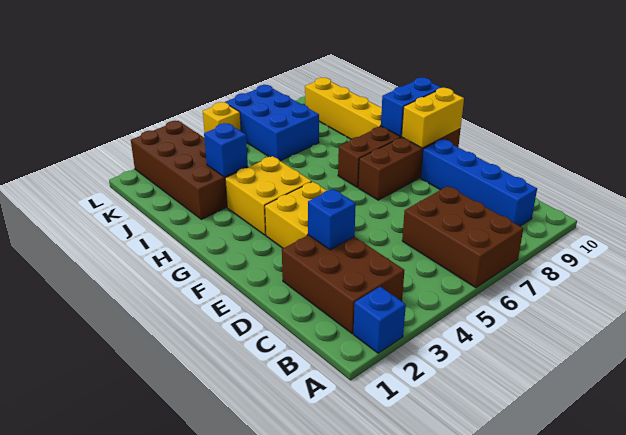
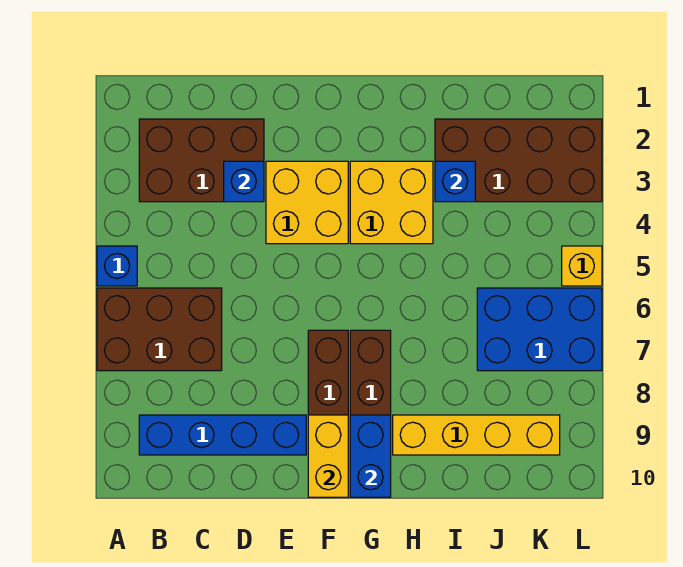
blue brick A2 level 1 -> blue brick A5 level 1

